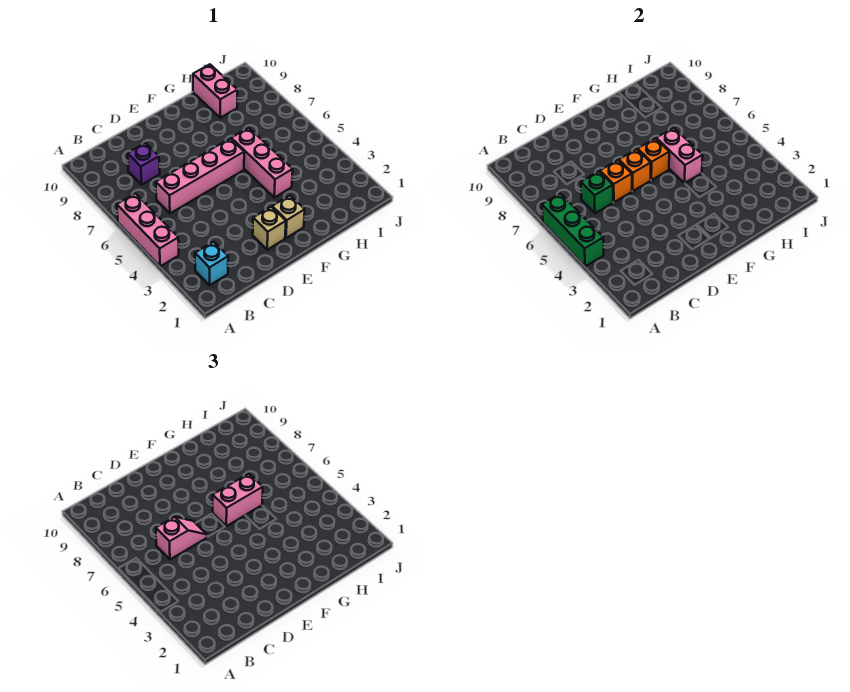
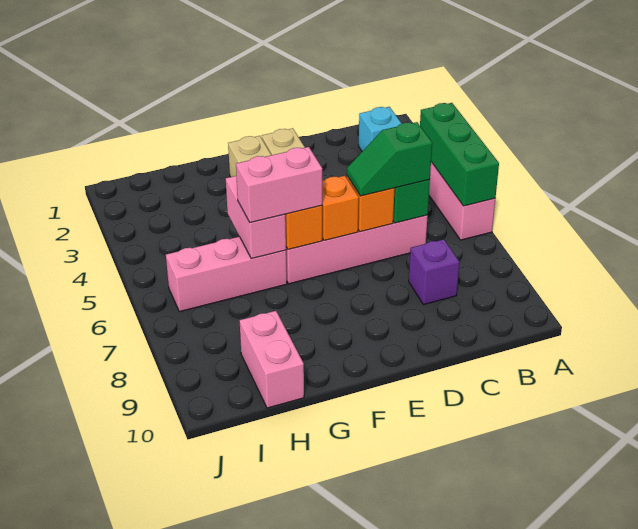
pink slope C6:D6 level 3 top C -> green slope C6:D6 level 3 top C
pink brick G4:G6 level 1 -> pink brick G6:I6 level 1

